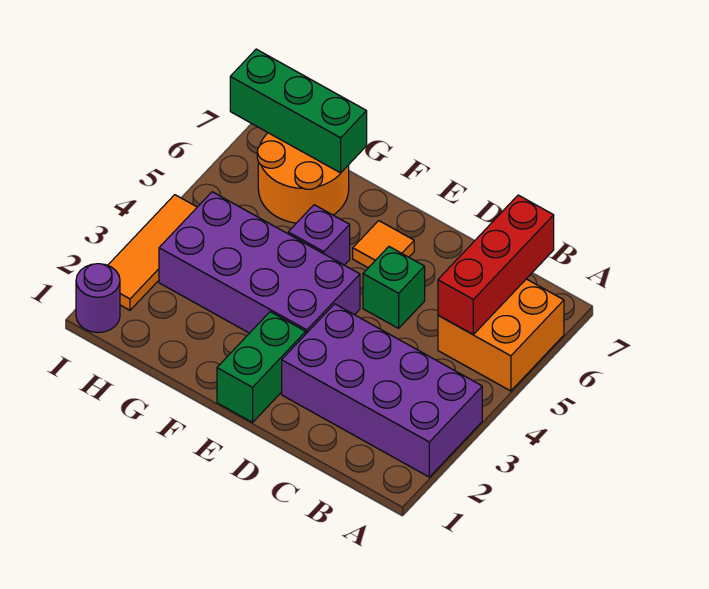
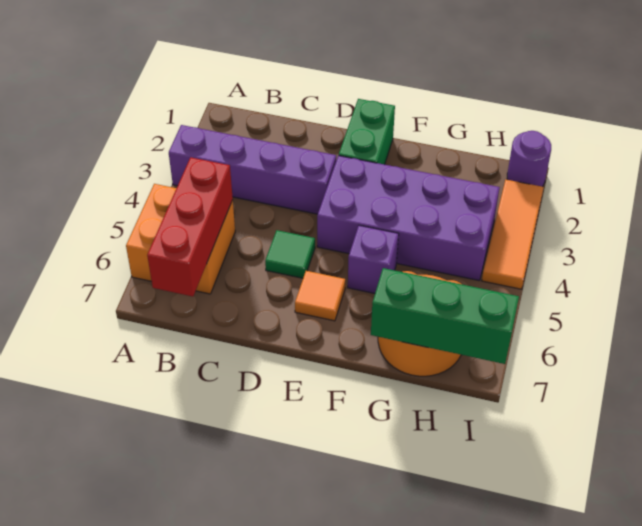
purple brick A2:D3 level 1 -> purple brick A3:D3 level 1
green brick D5 level 1 -> green tile D5 level 1

